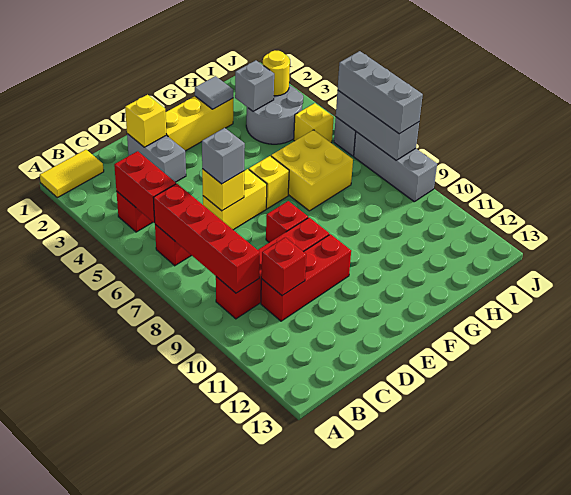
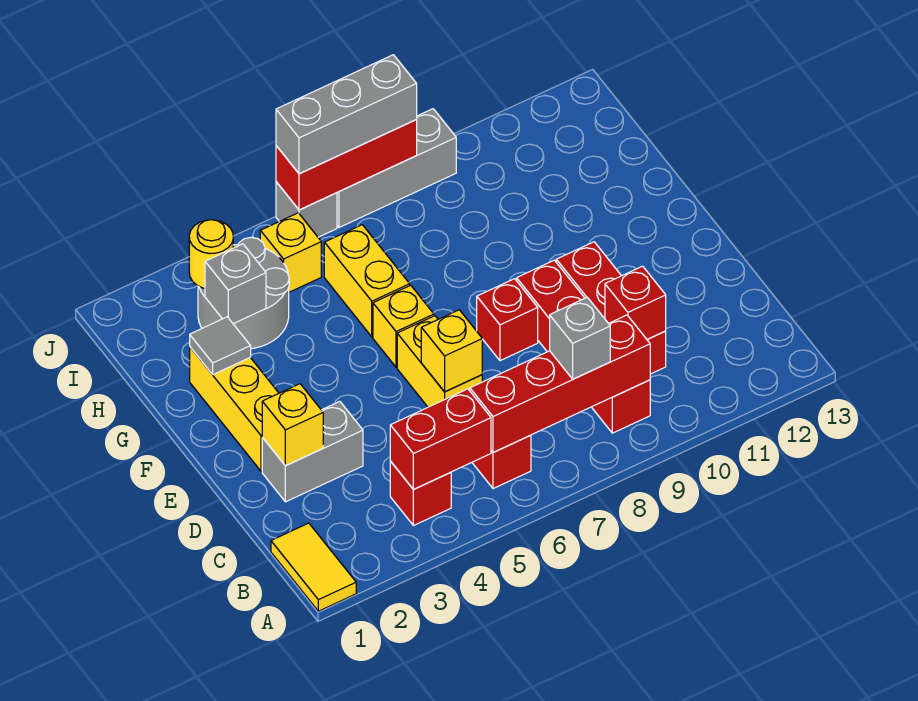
grey brick D6 level 3 -> grey brick B8 level 3
yellow brick G6:H7 level 1 -> yellow brick G6:H6 level 1
grey brick J6:J8 level 2 -> red brick J6:J8 level 2

